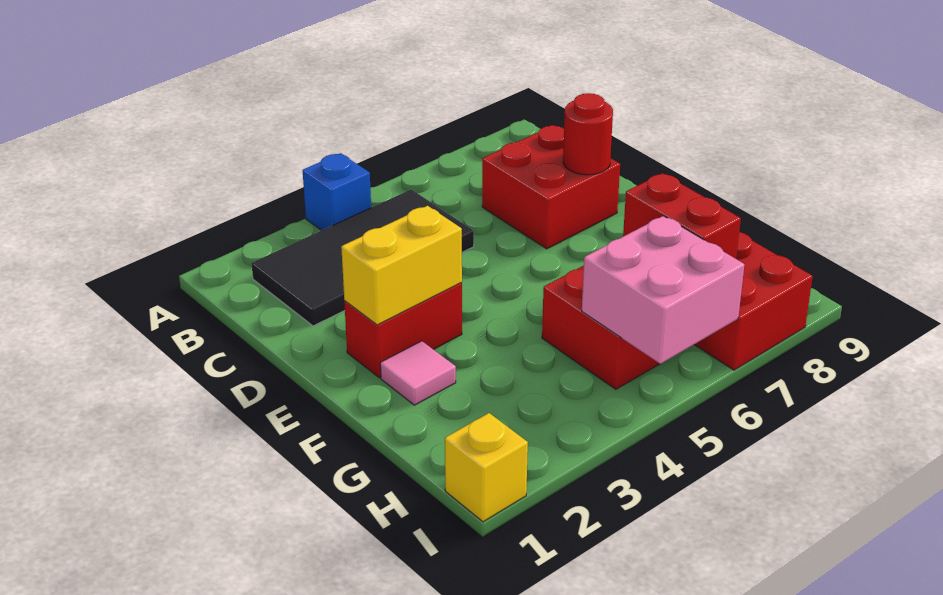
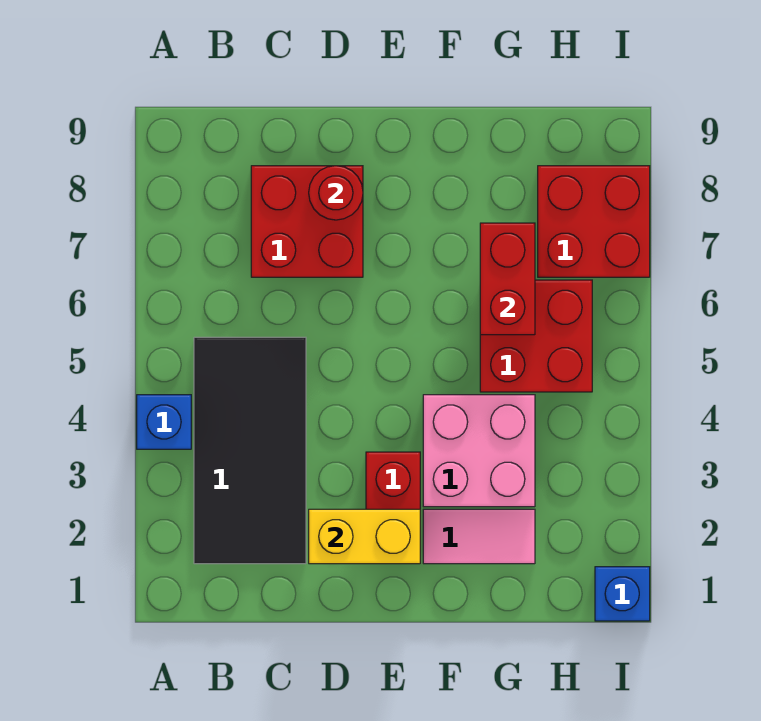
yellow brick E2:E3 level 2 -> yellow brick D2:E2 level 2
pink tile F2 level 1 -> pink tile F2:G2 level 1
red brick G7:H7 level 2 -> red brick G6:G7 level 2
pink brick H5:I6 level 2 -> pink brick F3:G4 level 1
yellow brick I1 level 1 -> blue brick I1 level 1

